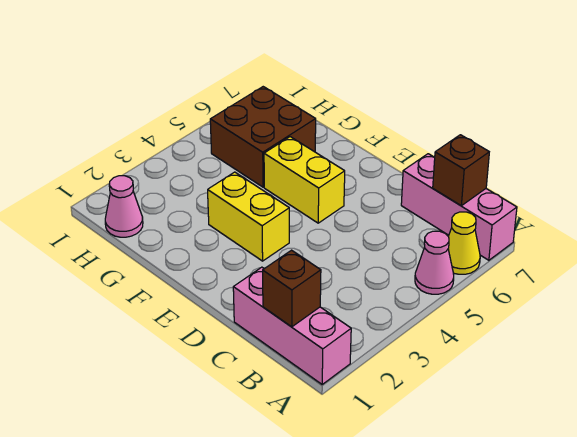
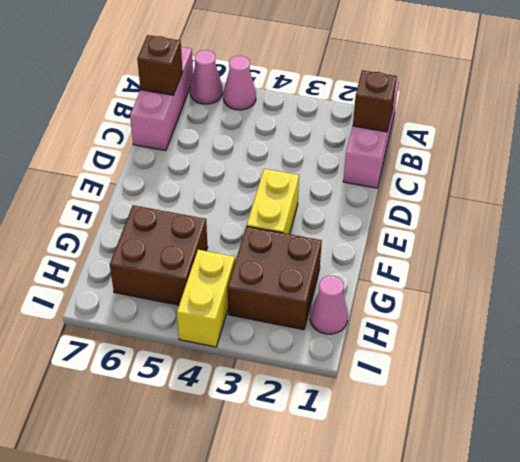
yellow cone A6 level 1 -> pink cone A6 level 1
yellow brick E5:F5 level 1 -> yellow brick H4:I4 level 1
none -> brown brick G2:H3 level 1

